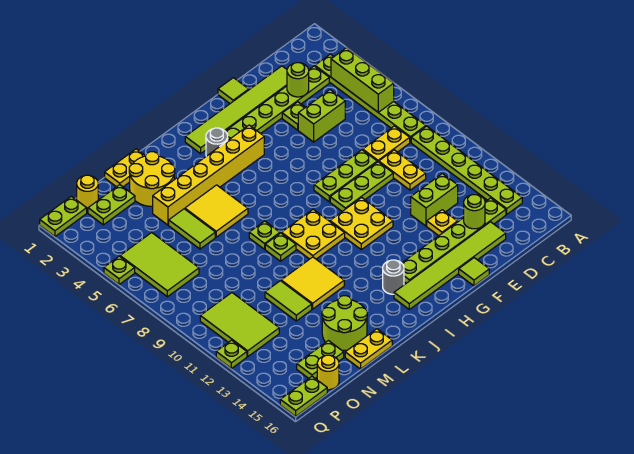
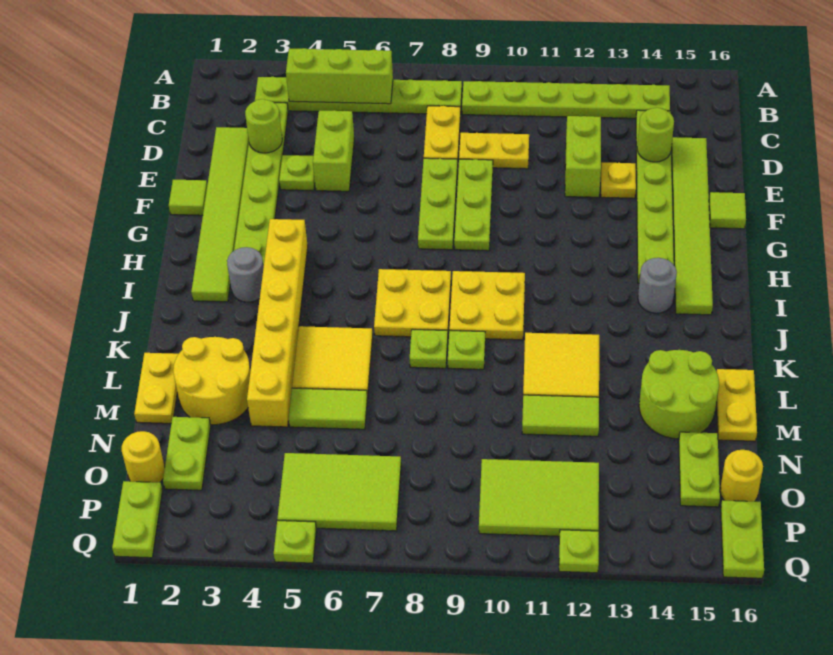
yellow plate G10:H11 level 1 -> yellow plate I7:J8 level 1

